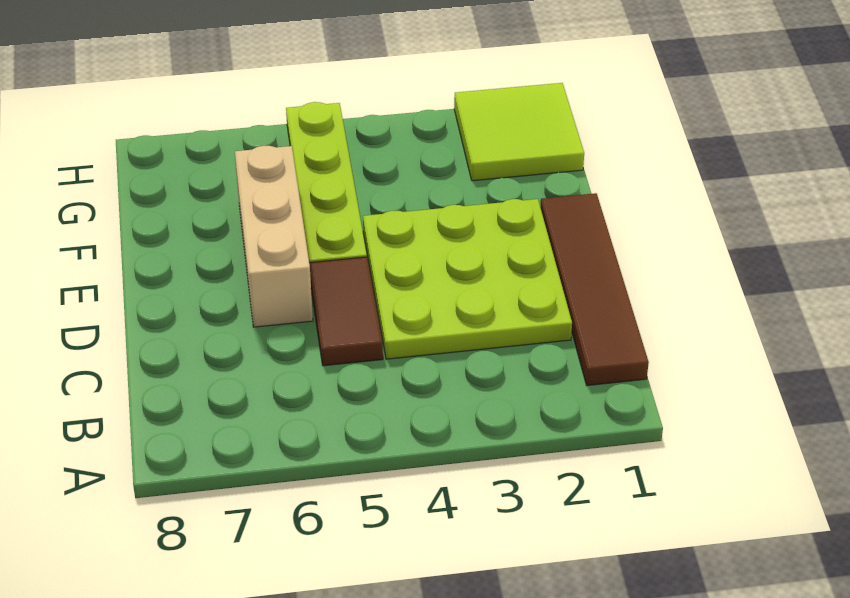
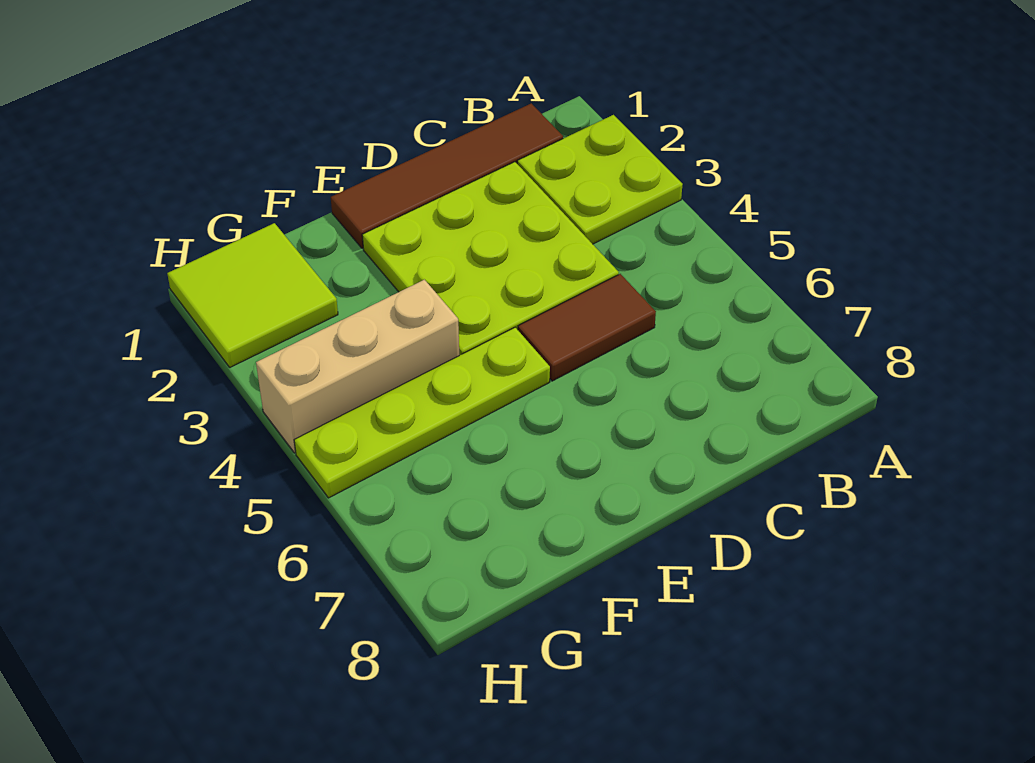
none -> lime plate A2:B3 level 1
tan brick D6:F6 level 1 -> tan brick F4:H4 level 1

